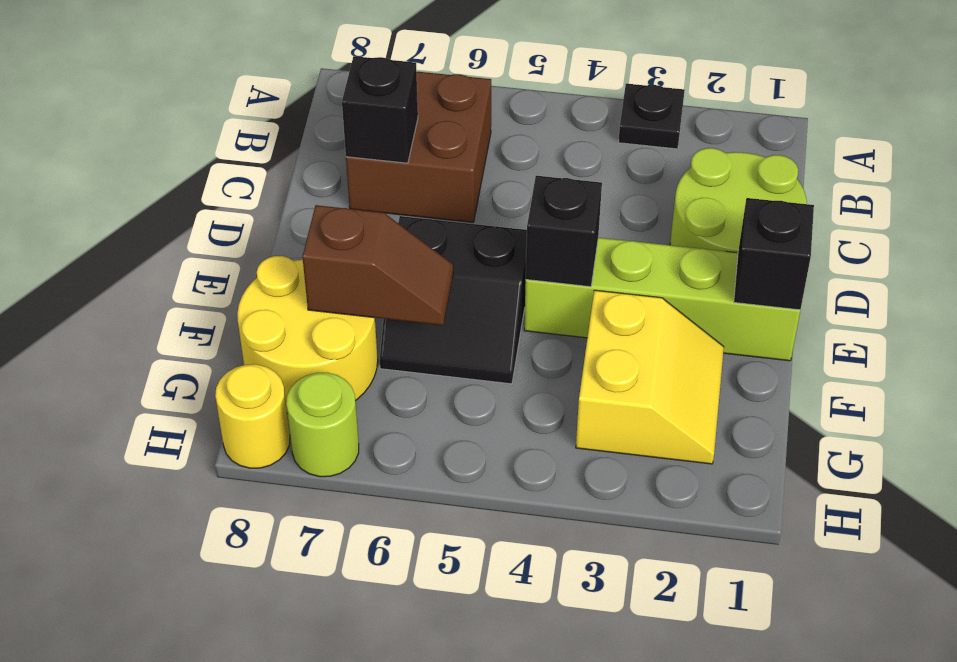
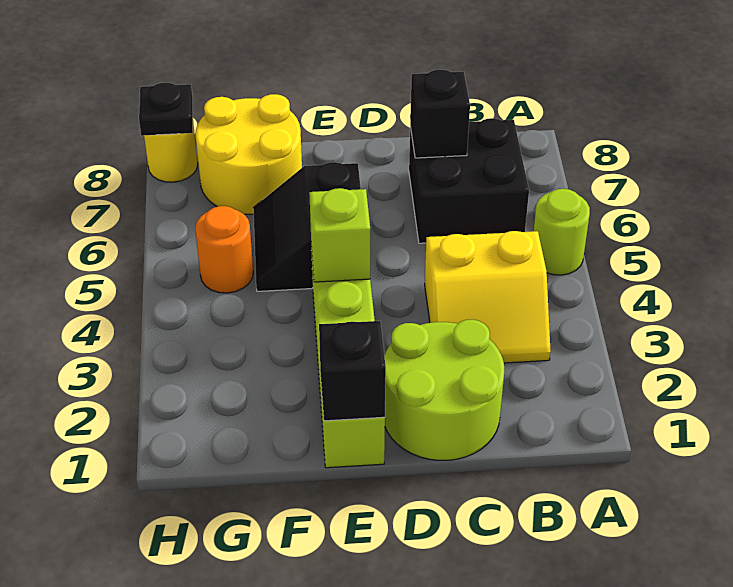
black plate A3 level 1 -> black plate H8 level 2
brown brick B6:C7 level 1 -> black brick B6:C7 level 1
black brick E4 level 2 -> lime brick E4 level 2
yellow slope F2:G3 level 1 top 3 -> yellow slope B3:C4 level 1 top 4
brown slope F6:F7 level 2 top 7 -> none
none -> orange round brick G5 level 1
lime round brick H7 level 1 -> lime round brick A5 level 1

